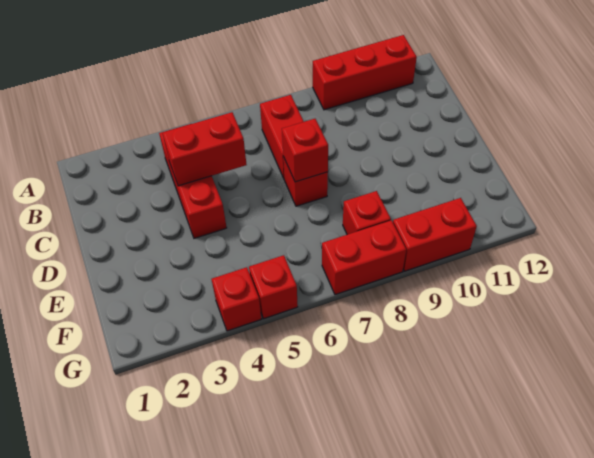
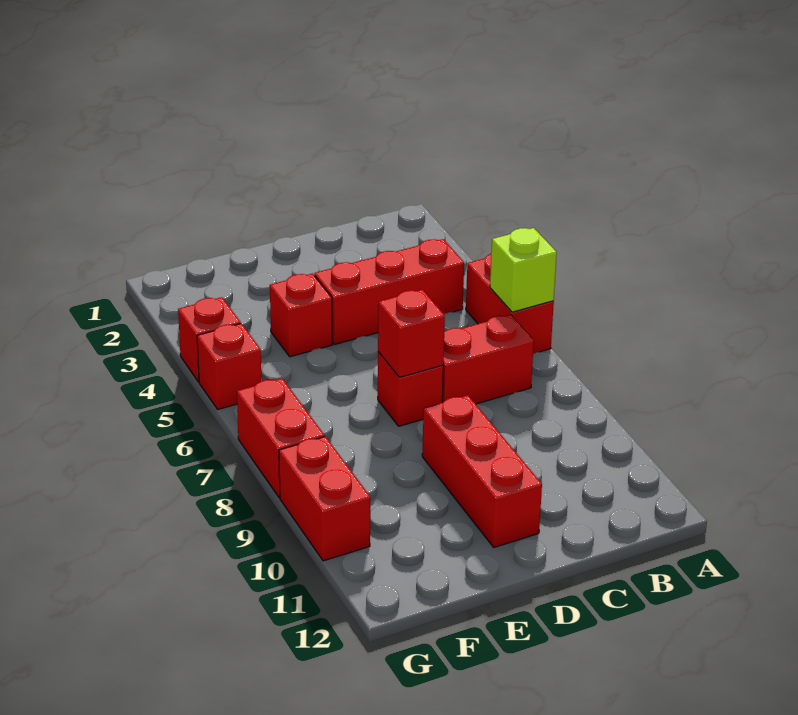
none -> lime brick A6 level 2
red brick A9:A11 level 1 -> red brick D9:D11 level 1
red brick C4:C5 level 2 -> red brick A5:A6 level 1
red brick F8 level 1 -> red brick E4 level 1

